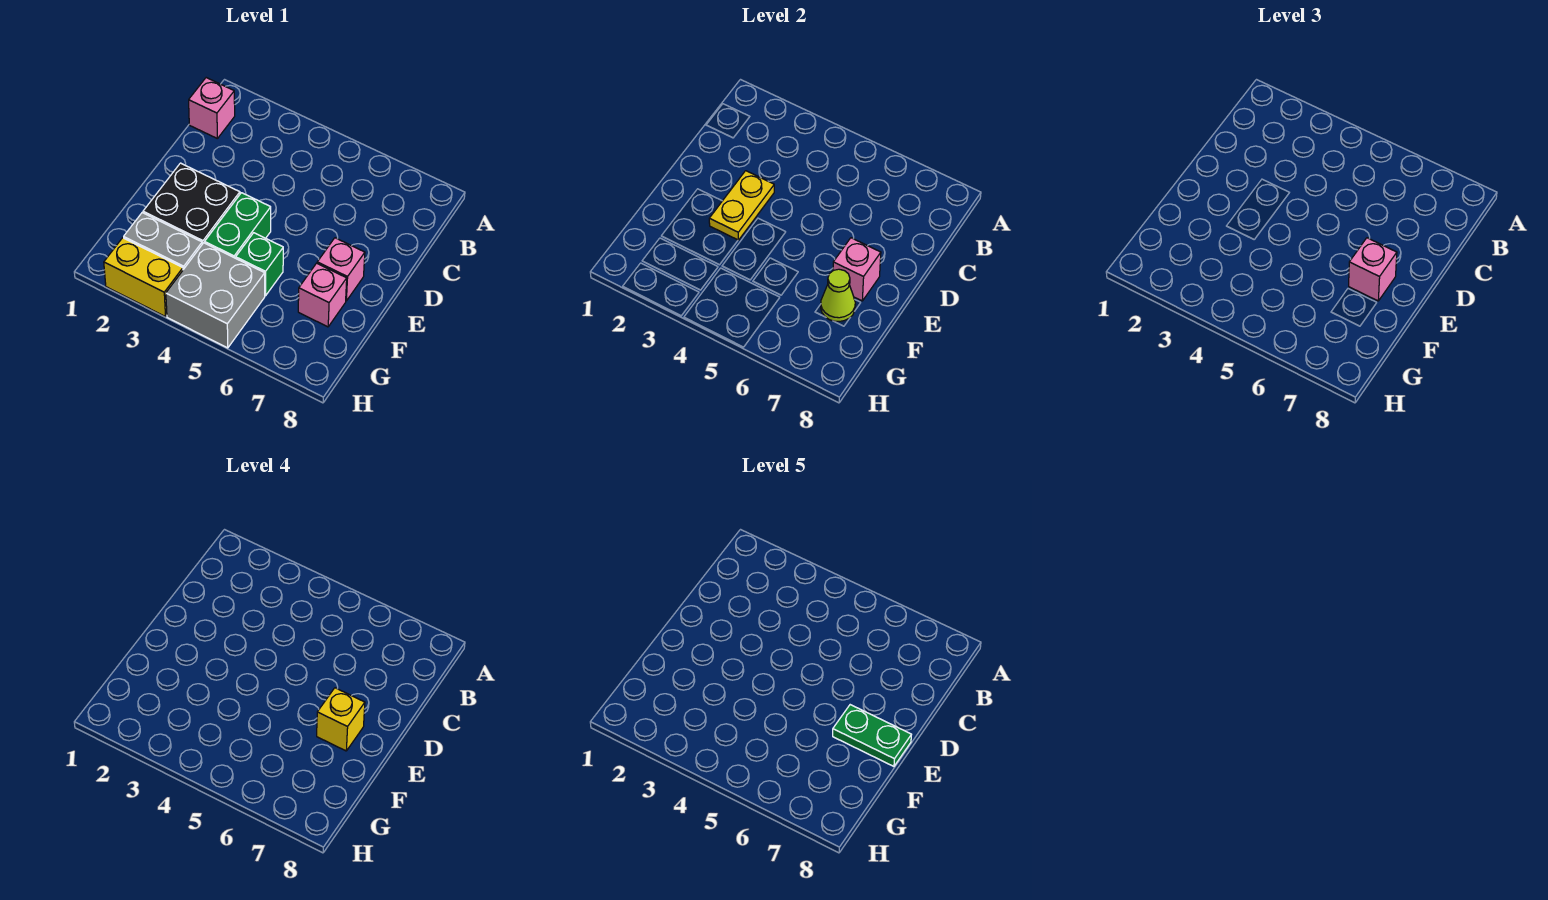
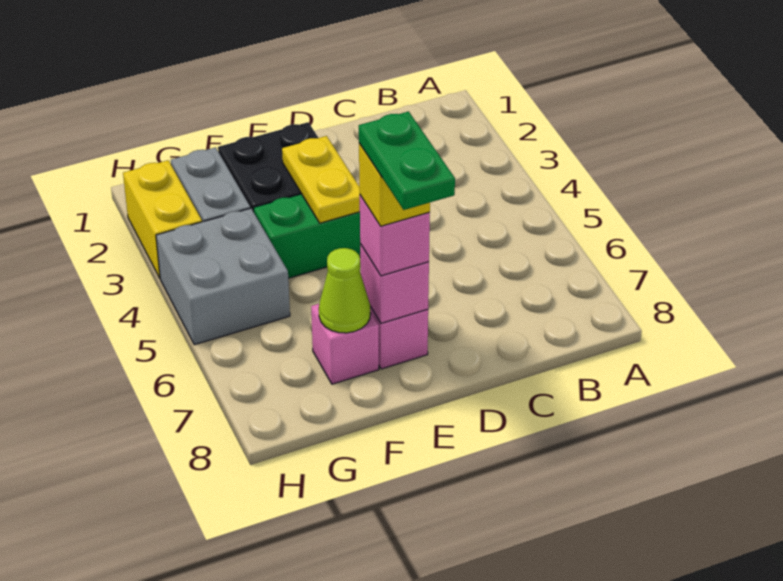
pink brick B1 level 1 -> none
yellow plate D3:E3 level 2 -> yellow plate E3:E4 level 2
green brick F5 level 1 -> none

